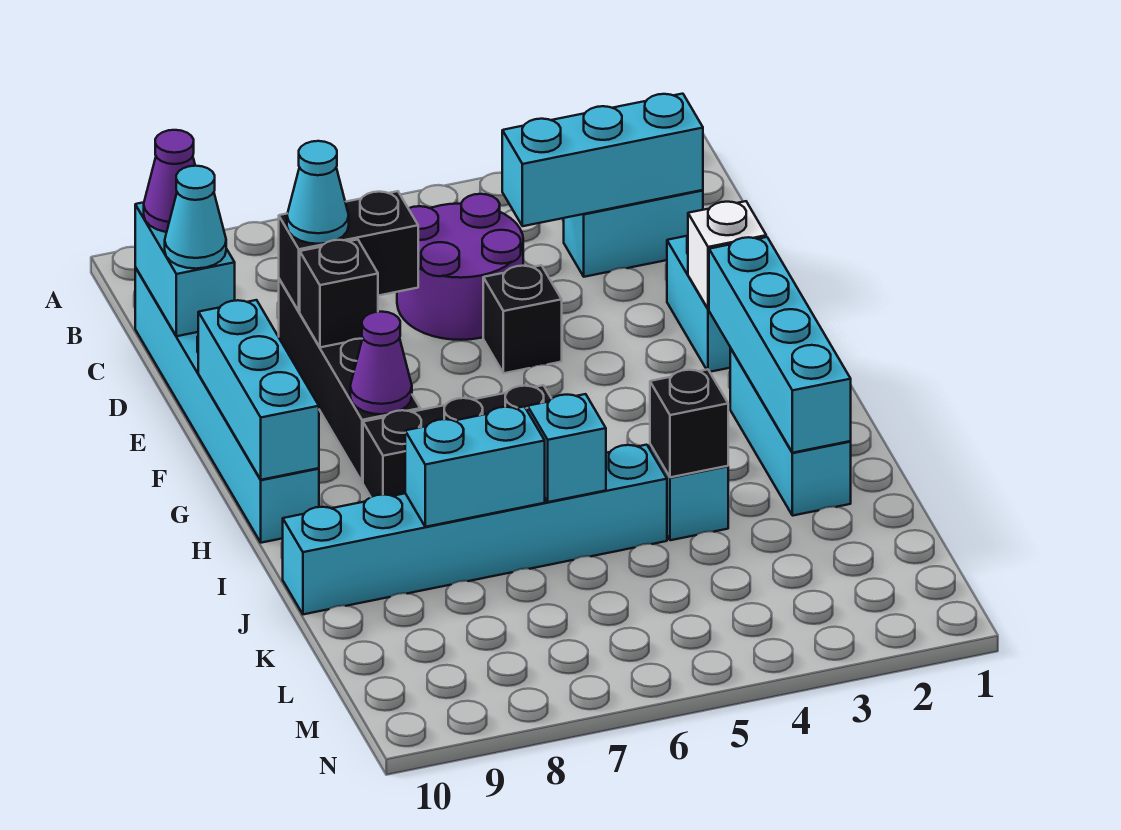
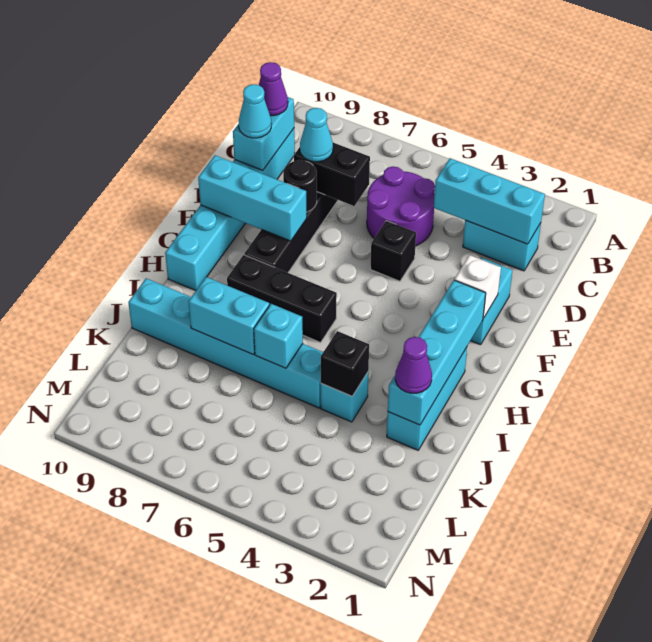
black brick E8 level 2 -> black round brick E8 level 2
cyan brick F10:H10 level 2 -> cyan brick F8:F10 level 2
purple cone G8 level 2 -> purple cone J2 level 3

